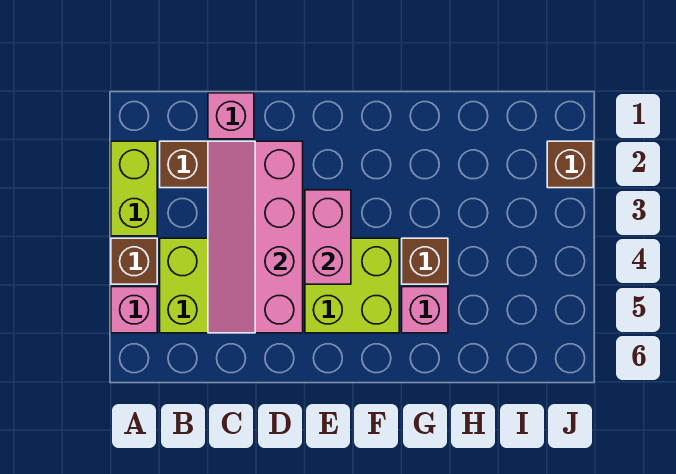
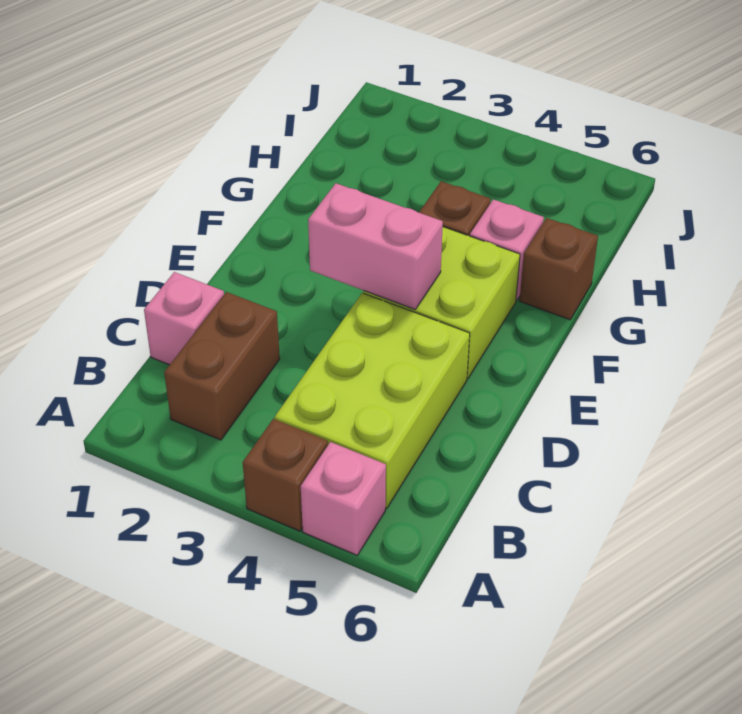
lime brick A2:A3 level 1 -> none
pink slope C2:D5 level 2 top D -> none
brown brick J2 level 1 -> brown brick G6 level 1

